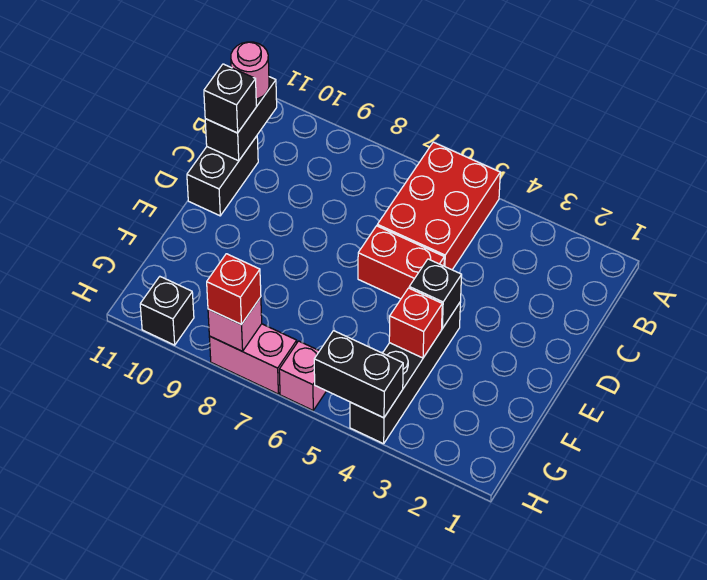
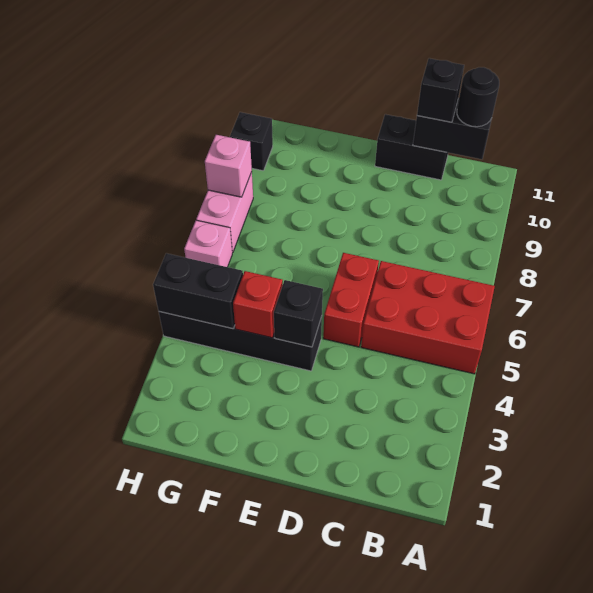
pink round brick B11 level 3 -> black round brick B11 level 3
black brick H4:H5 level 2 -> black brick G4:H4 level 2
red brick H8 level 3 -> none

